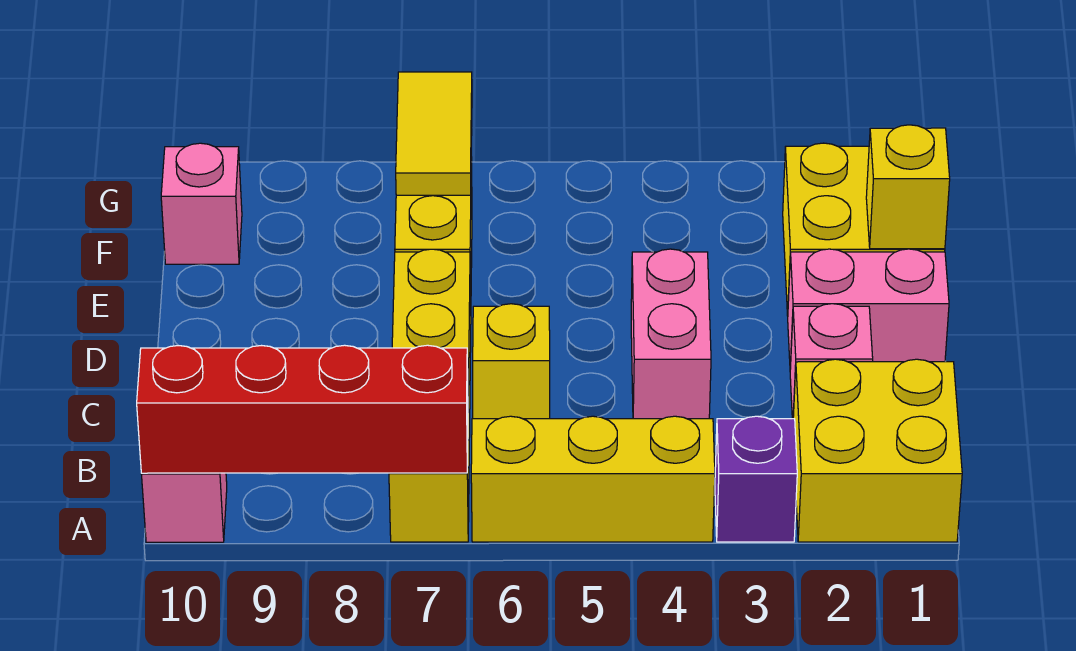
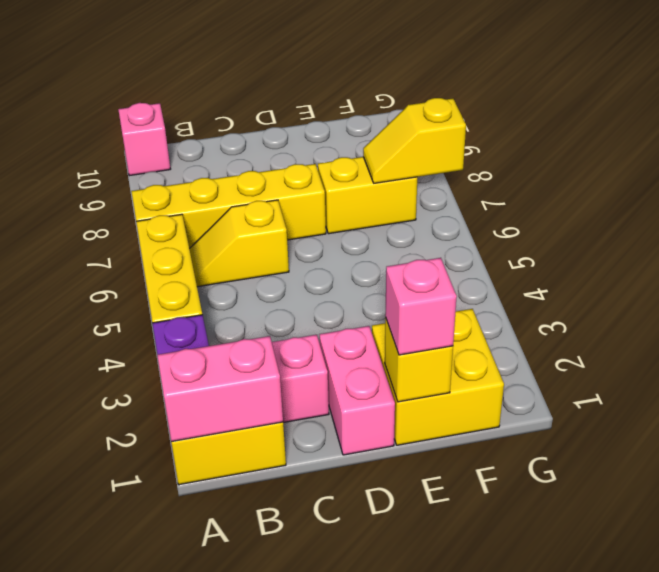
red brick A7:A10 level 2 -> none
pink brick C4:D4 level 1 -> pink brick A1:B1 level 2
yellow tile F7:G7 level 2 -> yellow slope F7:G7 level 2 top G
pink brick F10 level 1 -> pink brick E1 level 3

